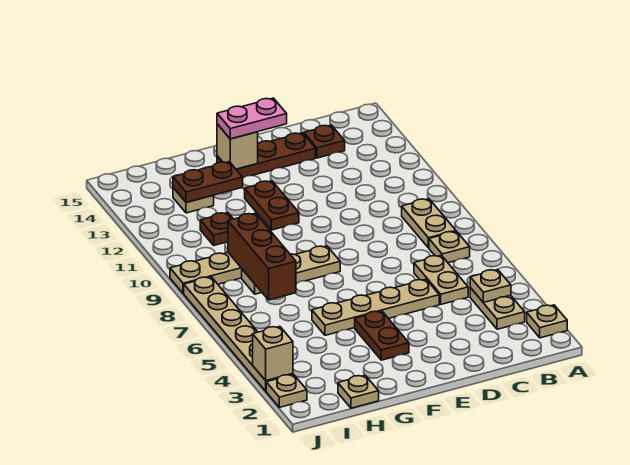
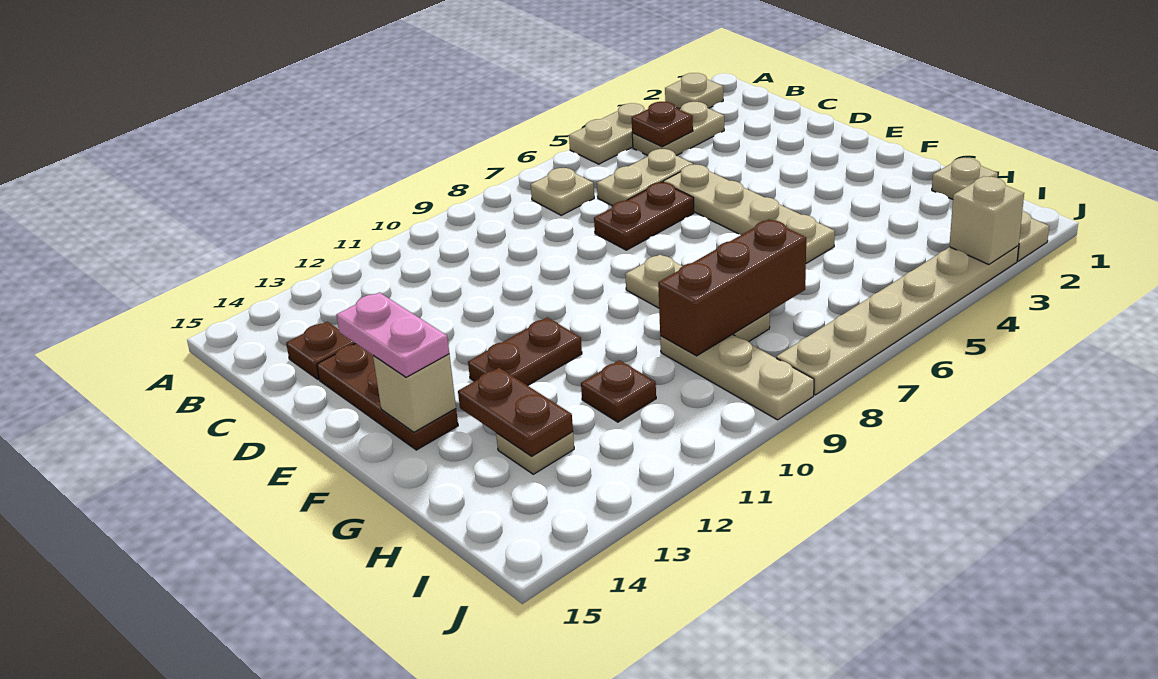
tan plate B4 level 2 -> brown plate B4 level 2
tan plate B8:B9 level 1 -> tan plate A4:A5 level 1
brown plate F3:F4 level 1 -> brown plate D6:D7 level 1

